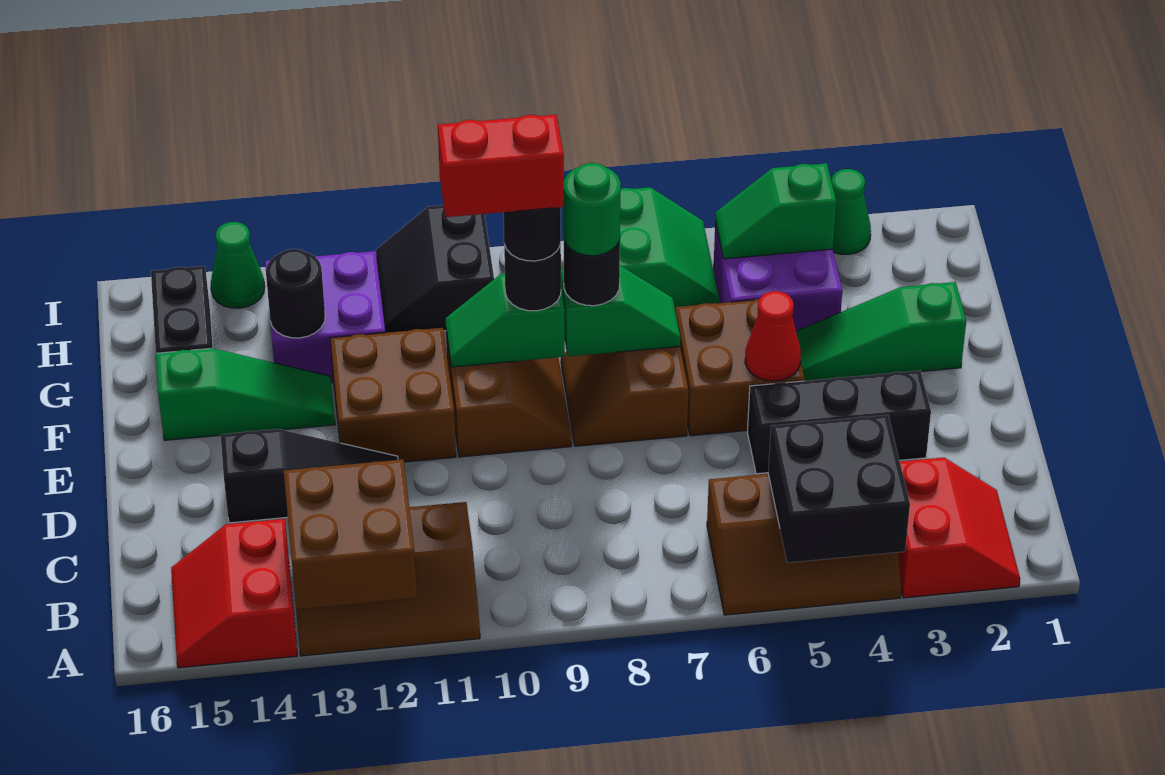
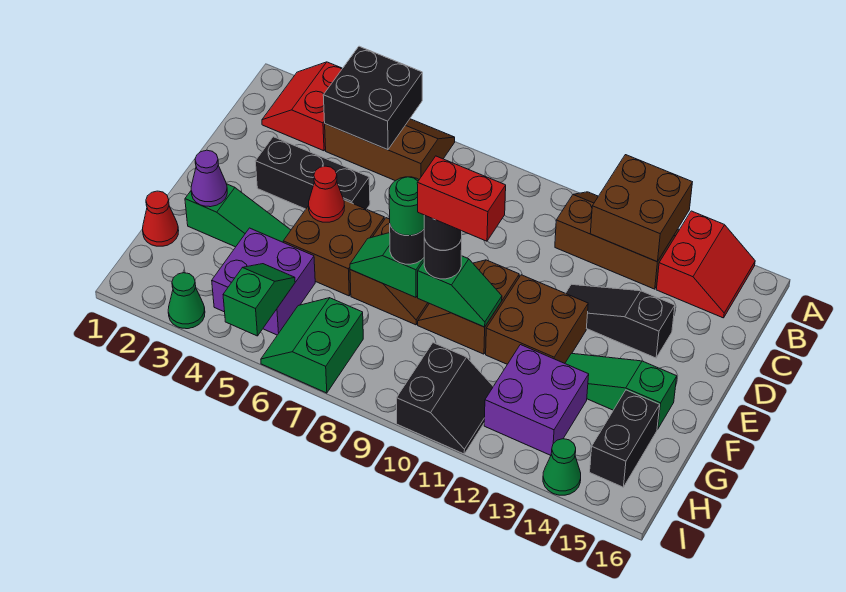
none -> purple cone F2 level 2
none -> red cone G1 level 1
black round brick G13 level 2 -> none
green slope H4:H5 level 2 top 4 -> green slope H5:I5 level 2 top I

